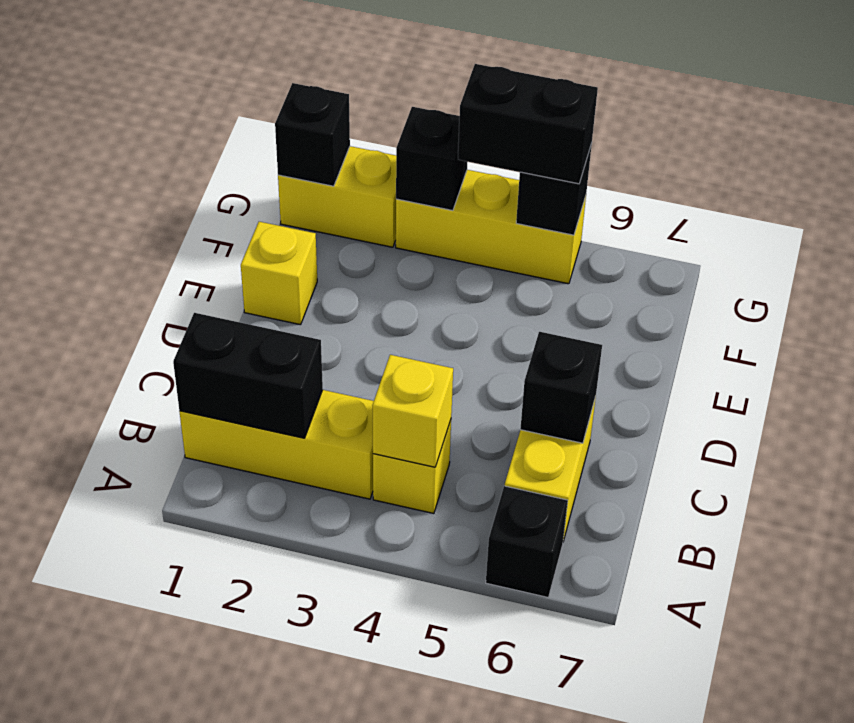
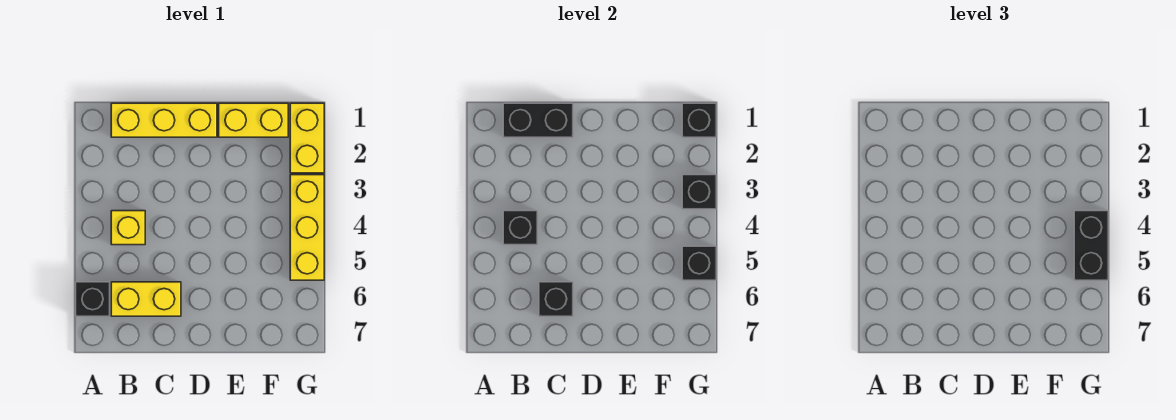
yellow brick B1:B3 level 1 -> yellow brick B1:D1 level 1
black brick B1:B2 level 2 -> black brick B1:C1 level 2
yellow brick B4 level 2 -> black brick B4 level 2
yellow brick E1 level 1 -> yellow brick E1:F1 level 1

